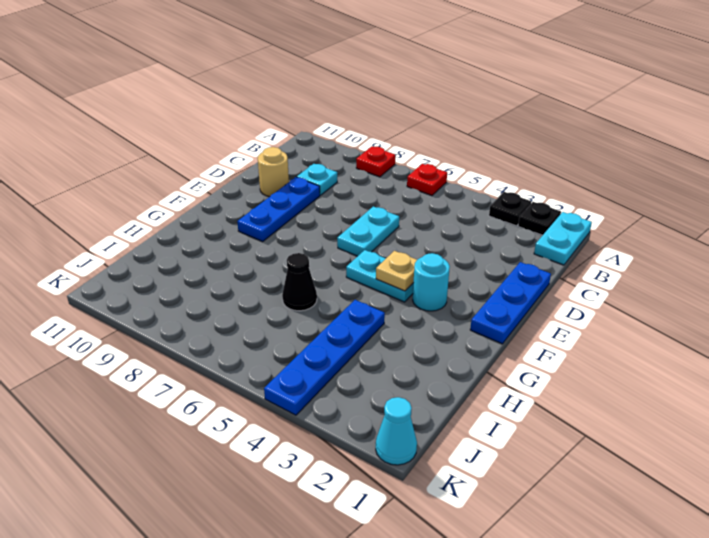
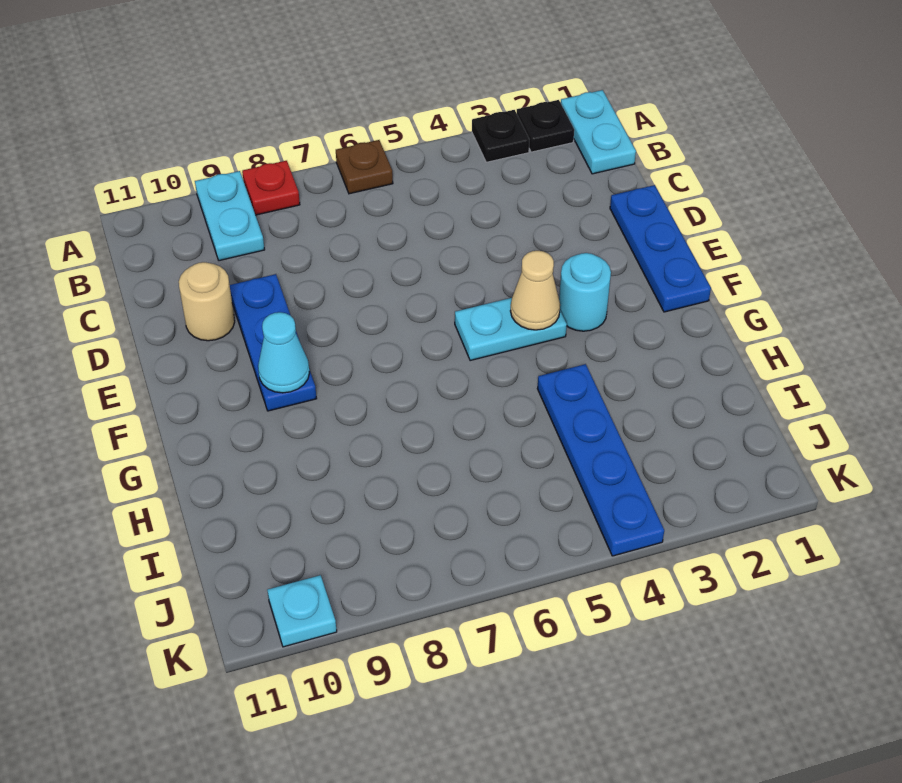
red plate A6 level 1 -> brown plate A6 level 1
cyan plate C9 level 1 -> cyan plate K10 level 1
cyan plate D6:E6 level 1 -> cyan plate A9:B9 level 1
tan plate F4 level 2 -> tan cone F4 level 2
black cone H6 level 1 -> none
cyan cone K1 level 1 -> cyan cone F9 level 2

